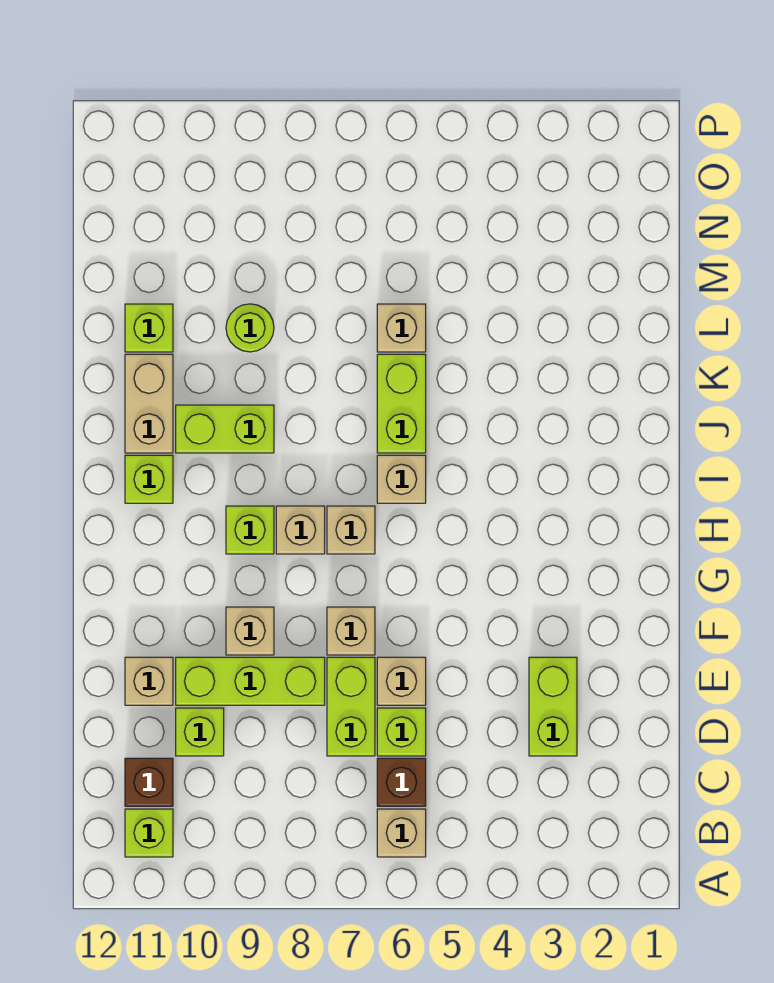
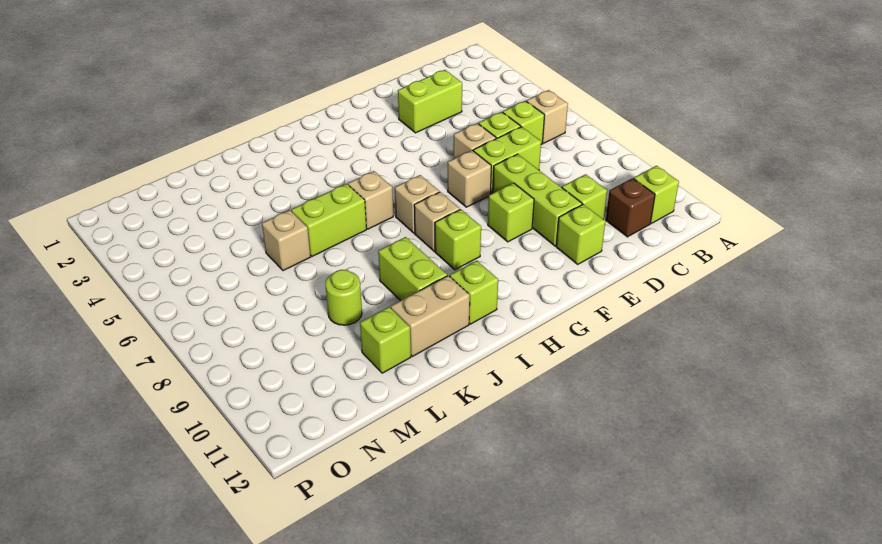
brown brick C6 level 1 -> lime brick C6 level 1
tan brick E11 level 1 -> lime brick E11 level 1
tan brick F9 level 1 -> lime brick F9 level 1

